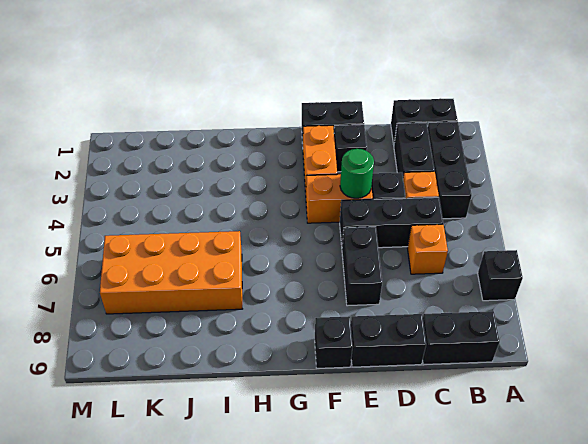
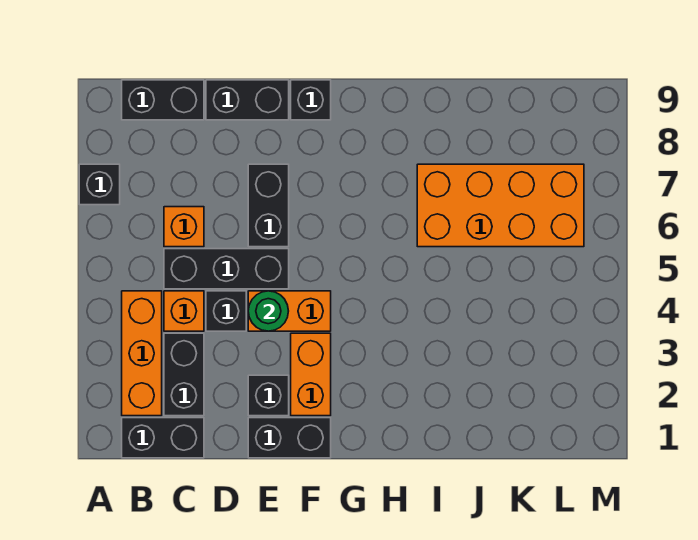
black brick B2:B4 level 1 -> orange brick B2:B4 level 1

